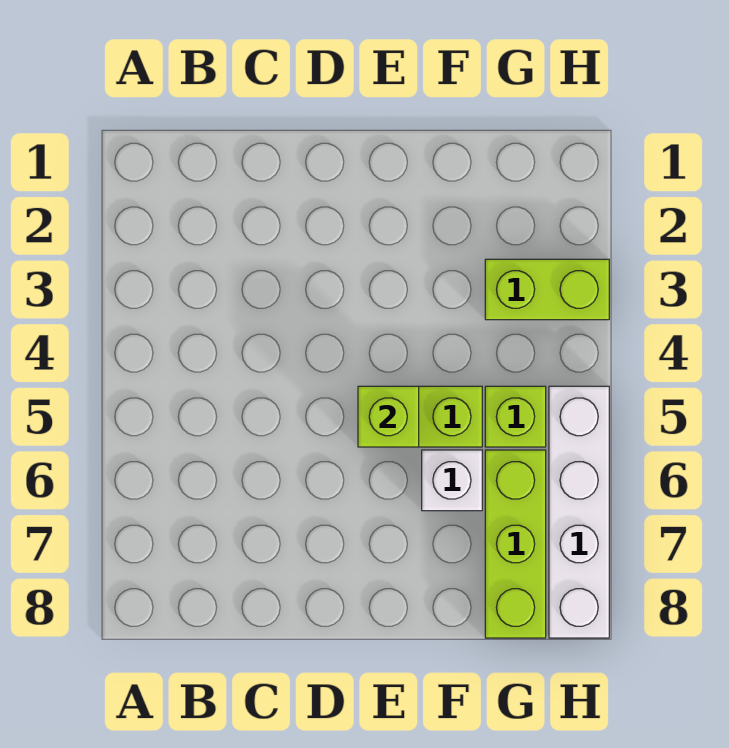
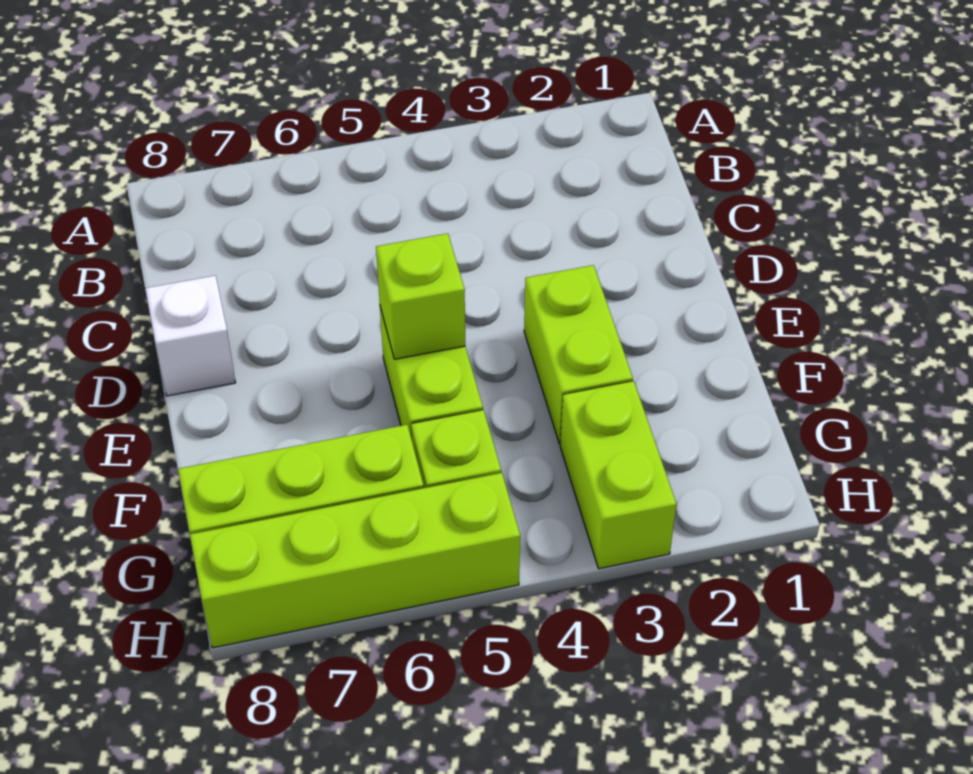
none -> lime brick E3:F3 level 1
white brick F6 level 1 -> white brick D8 level 1
white brick H5:H8 level 1 -> lime brick H5:H8 level 1

